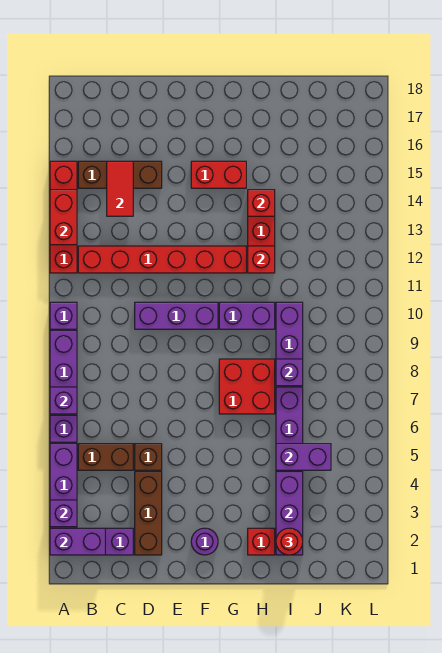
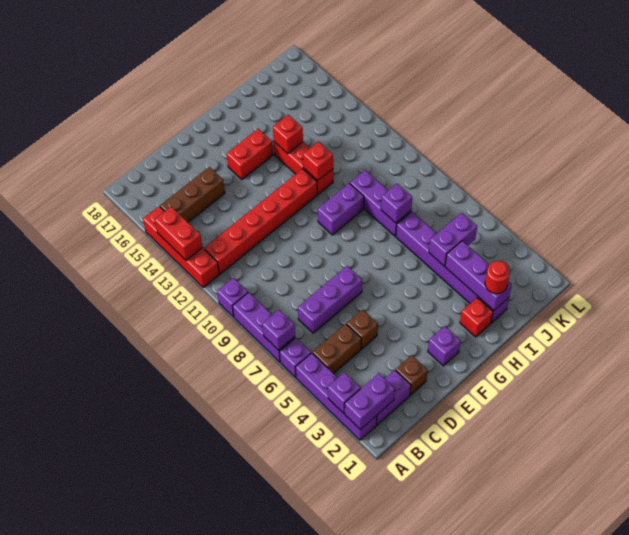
red tile C14:C15 level 2 -> none
brown brick D2:D4 level 1 -> brown brick D2 level 1
purple brick D10:F10 level 1 -> purple brick C7:E7 level 1
purple round brick F2 level 1 -> purple brick F2 level 1
red brick G7:H8 level 1 -> none

